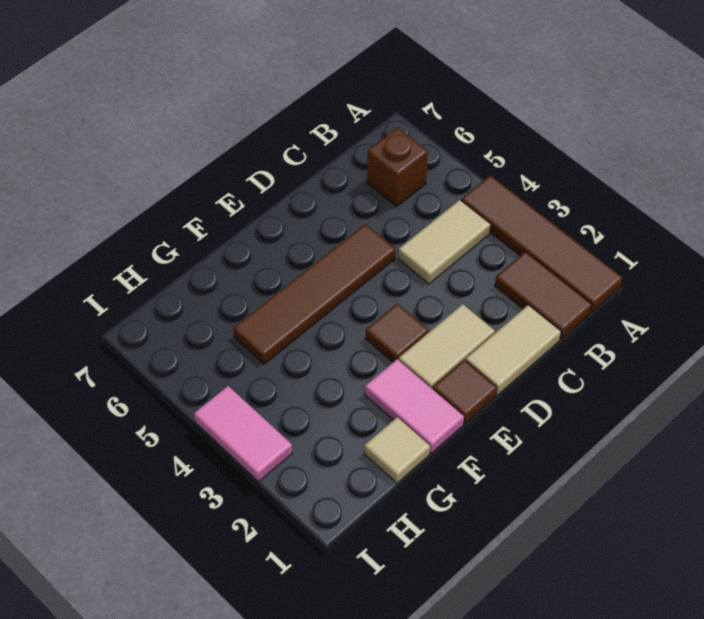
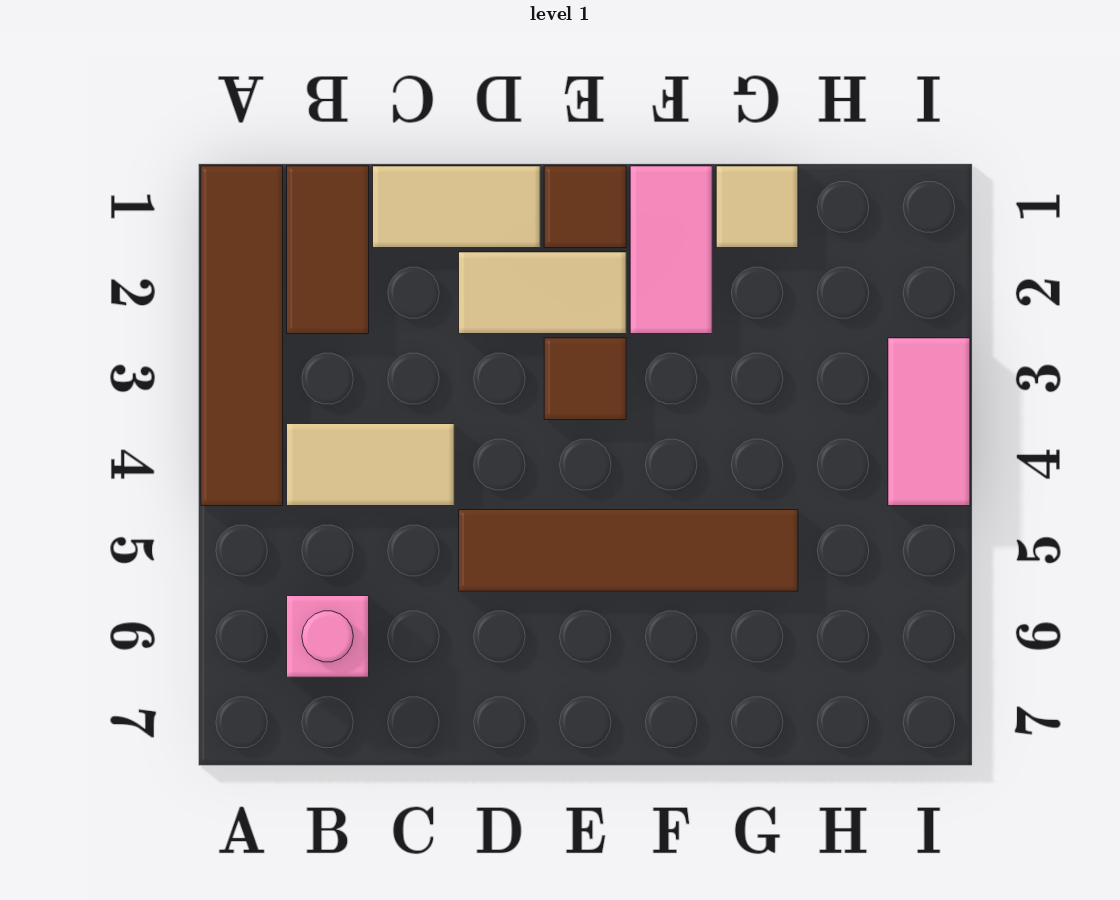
brown brick B6 level 1 -> pink brick B6 level 1

